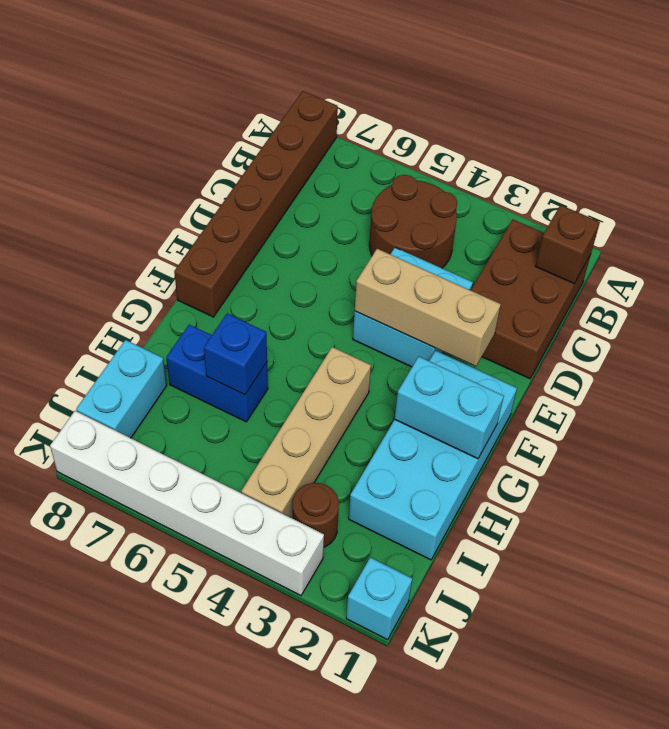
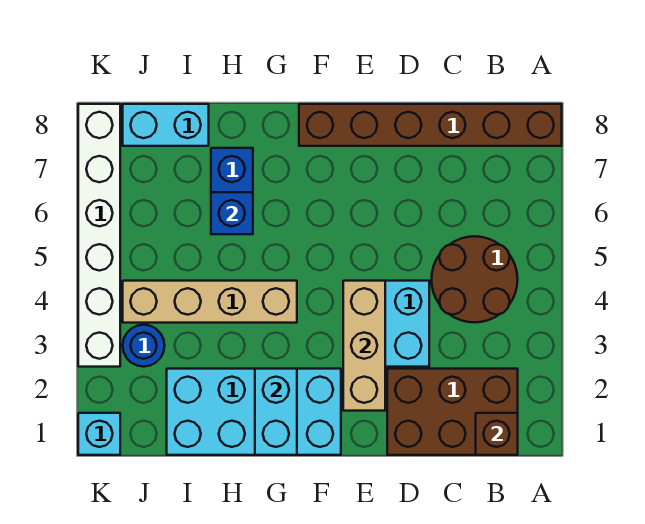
brown round brick J3 level 1 -> blue round brick J3 level 1

